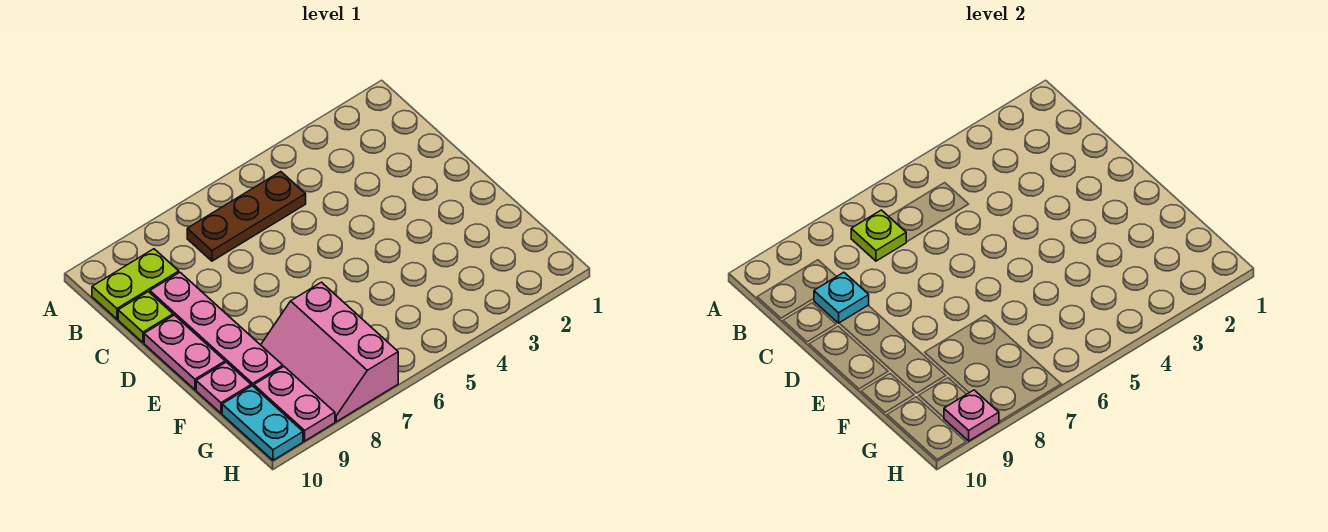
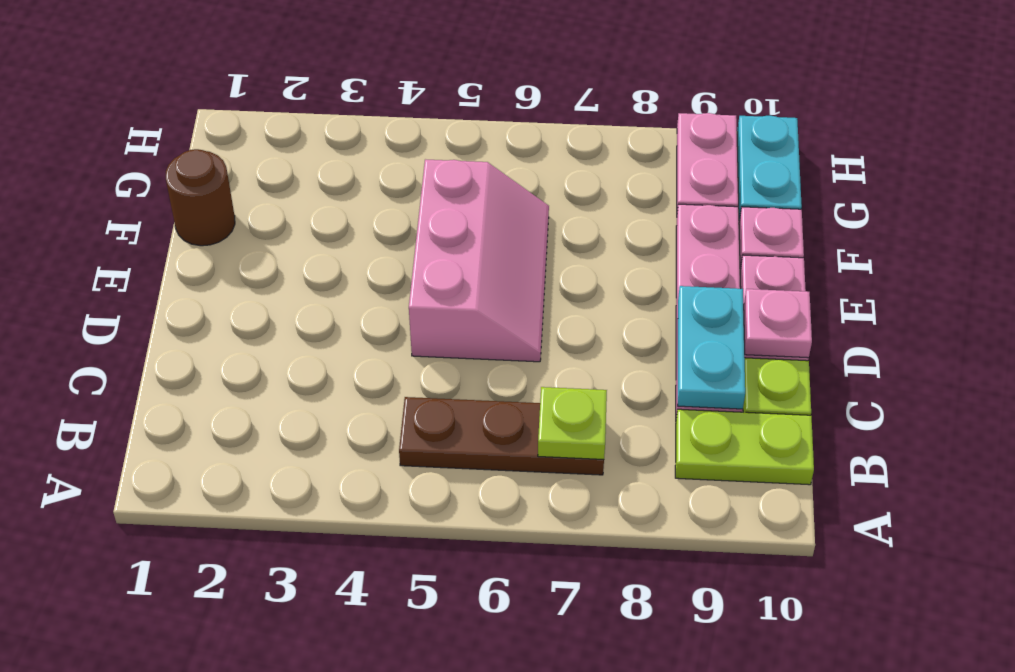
cyan plate C9 level 2 -> cyan plate C9:D9 level 2
none -> brown round brick F1 level 1
pink slope F7:H8 level 1 top 7 -> pink slope D5:F6 level 1 top 5
pink plate H9 level 2 -> pink plate D10 level 2

